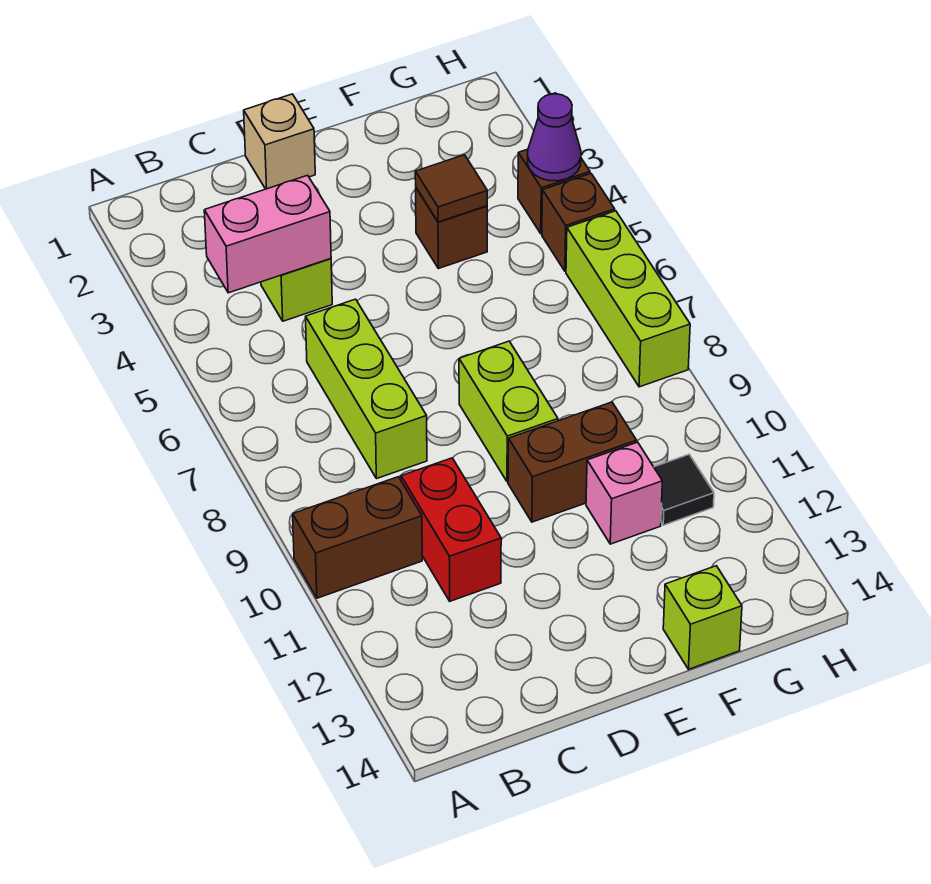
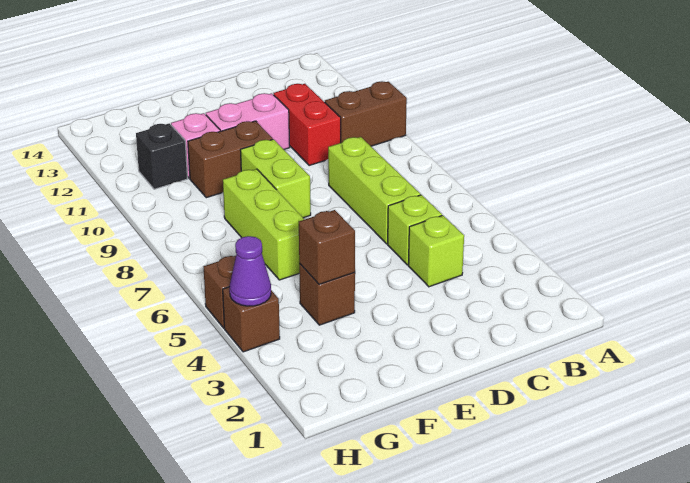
pink brick B4:C4 level 2 -> pink brick D11:E11 level 1
tan brick D1 level 1 -> none
brown tile F4 level 2 -> brown brick F4 level 2
lime brick F14 level 1 -> lime brick C5 level 1
black tile G11 level 1 -> black brick G11 level 1
lime brick H6:H8 level 1 -> lime brick F6:F8 level 1

